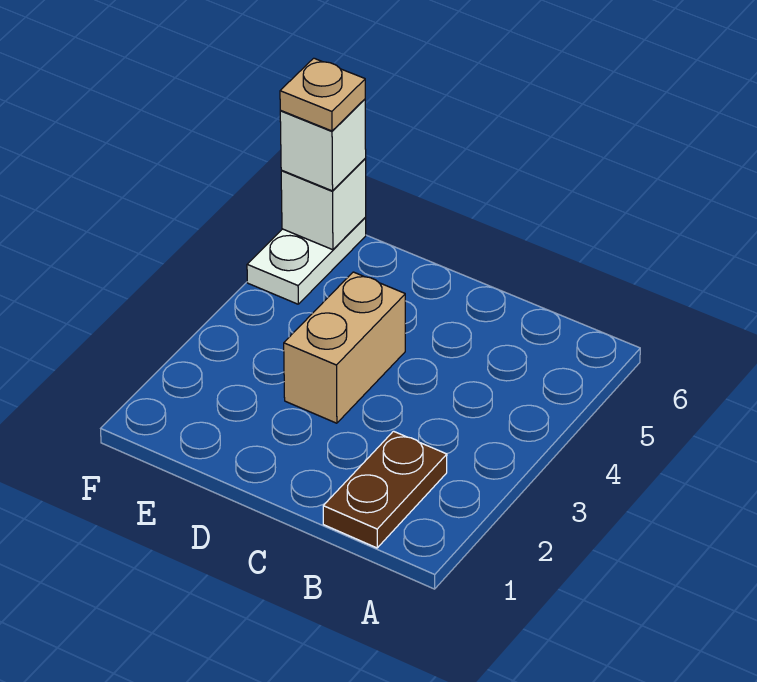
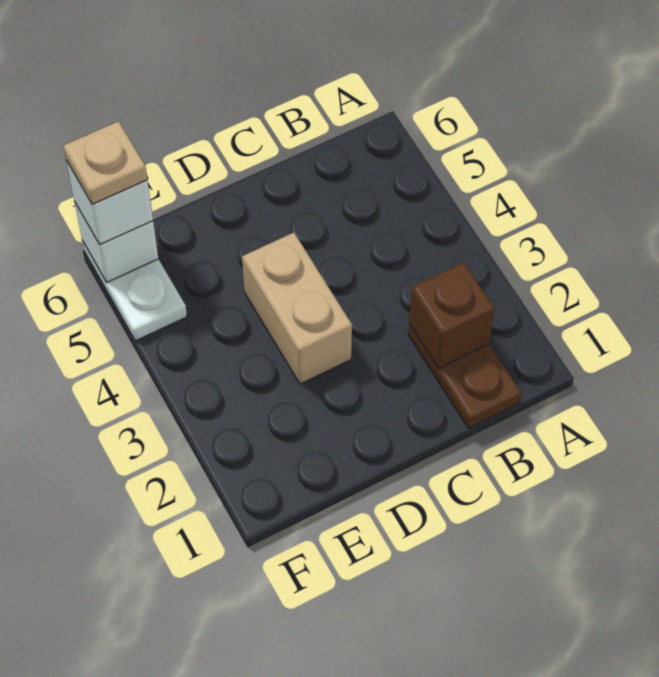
none -> brown brick B2 level 2

